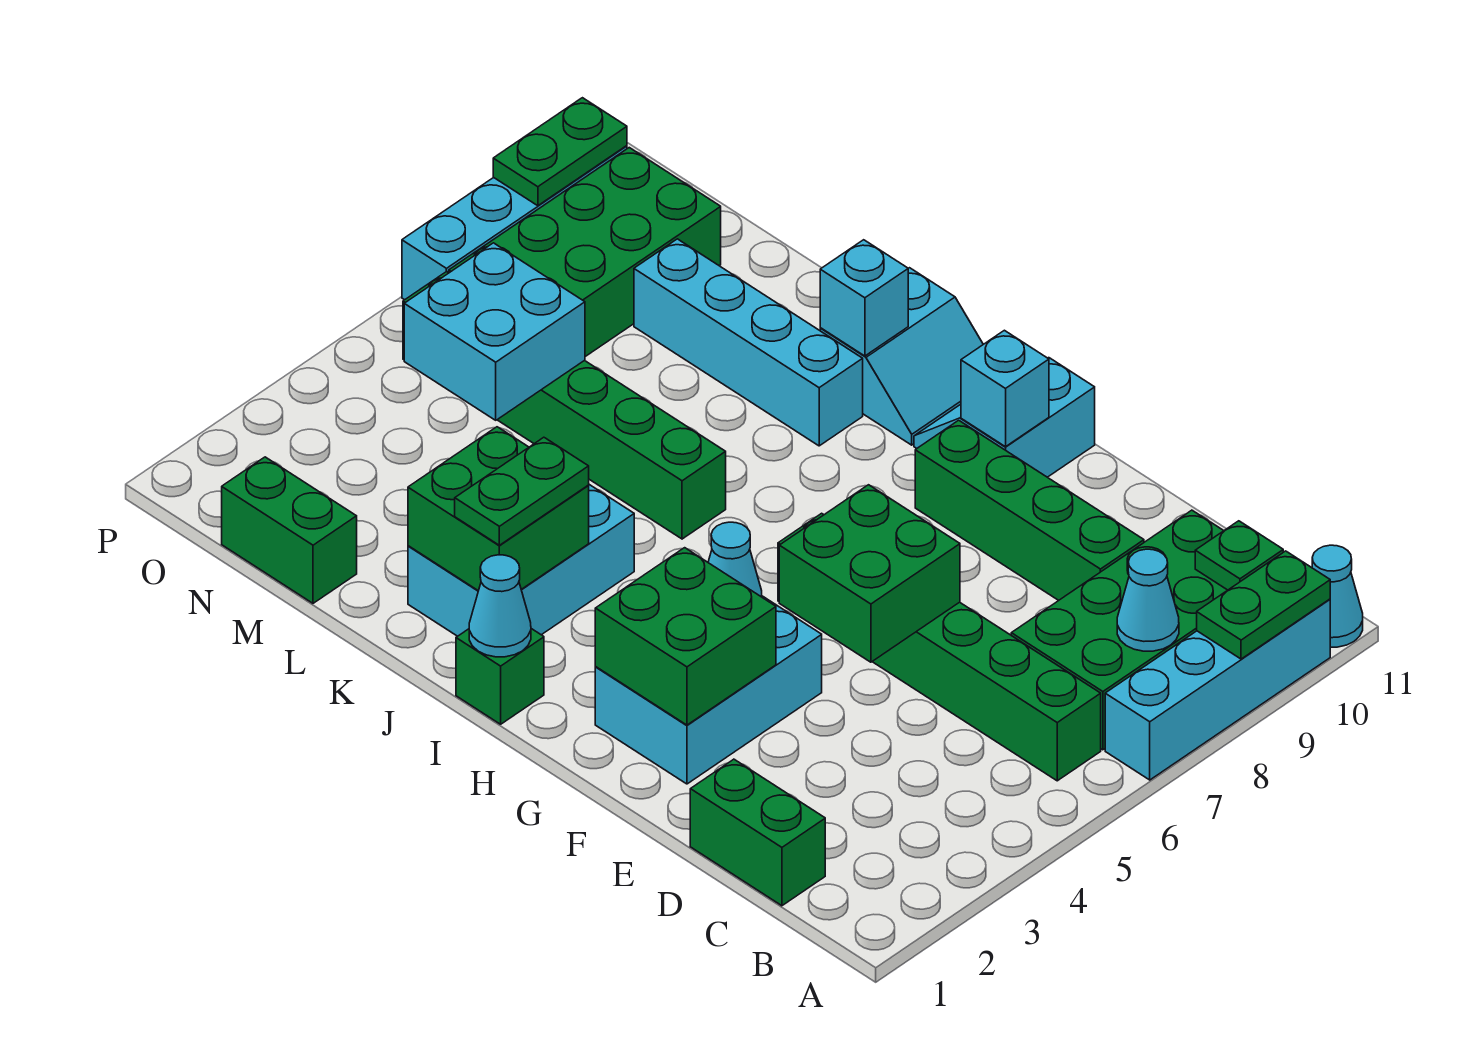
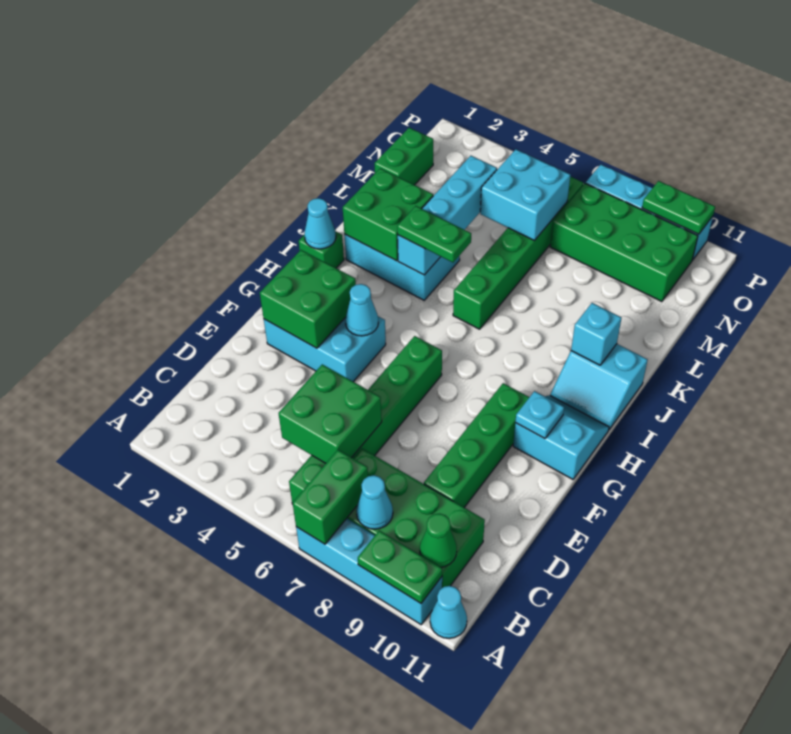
green plate B10 level 2 -> green cone B10 level 2
green brick C1:D1 level 1 -> green brick A7:B7 level 2
green brick E5:F6 level 2 -> green brick C5:D6 level 2
cyan brick G10 level 2 -> cyan plate G10 level 2
green plate J2:J3 level 3 -> green plate J4:J5 level 3
cyan brick J9:M9 level 1 -> cyan brick J4:M4 level 2

